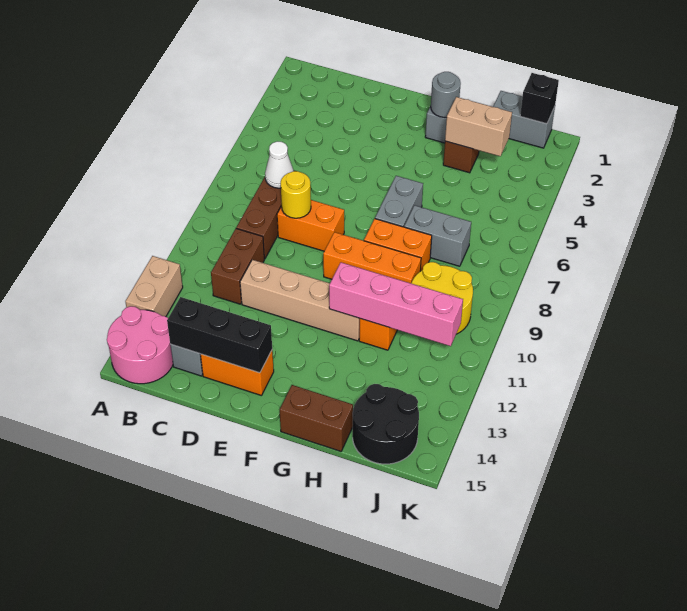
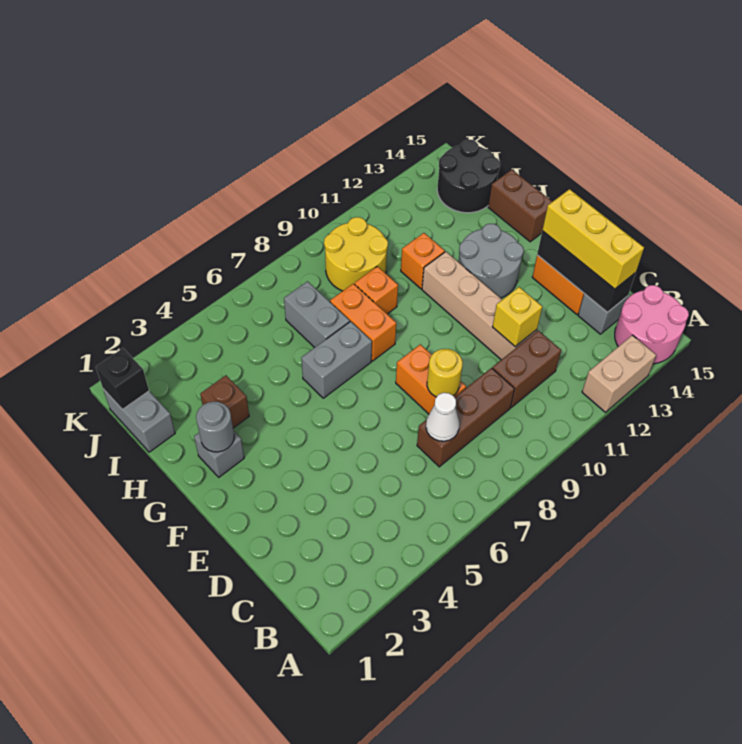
none -> yellow brick C14:E14 level 3
none -> yellow brick D11 level 2
orange brick F9:H9 level 1 -> orange brick H9 level 1
none -> grey round brick F12:G13 level 1
pink brick G11:J11 level 2 -> none
tan brick H3:I3 level 2 -> none

